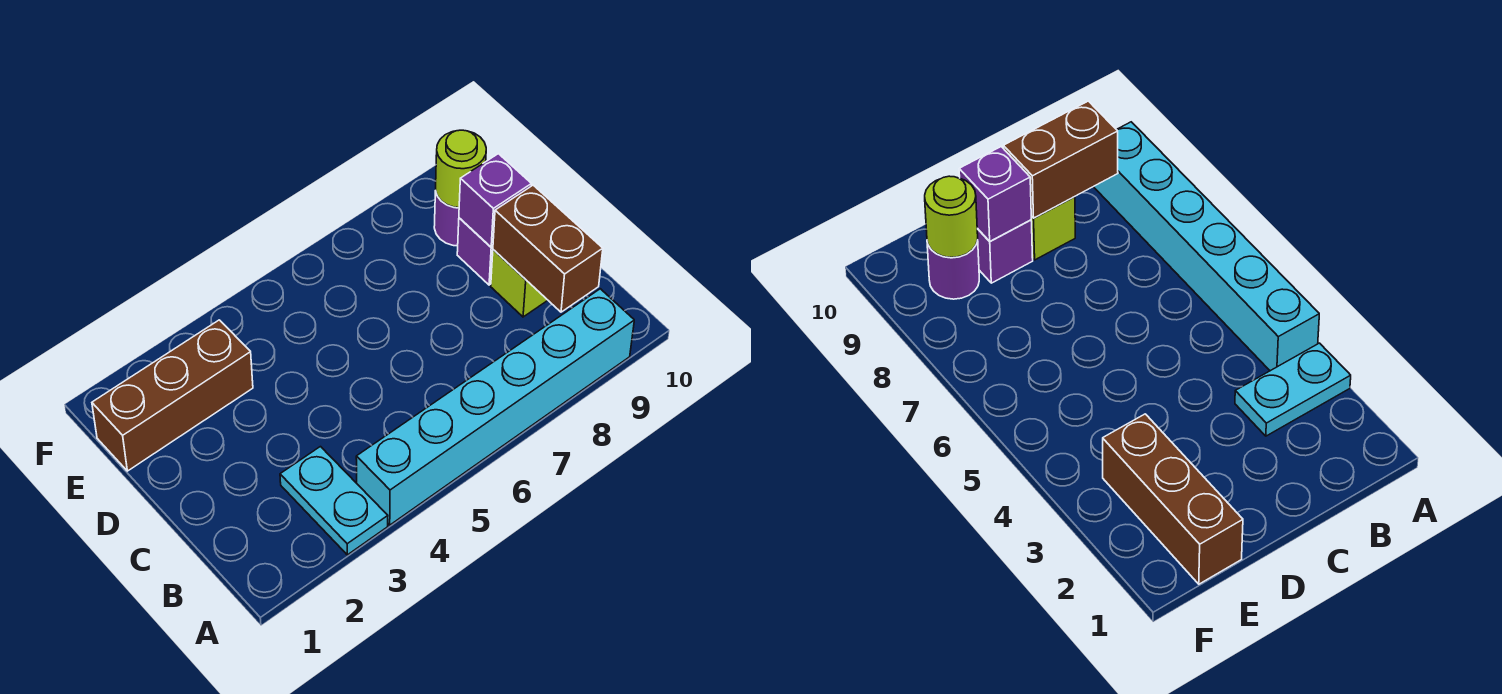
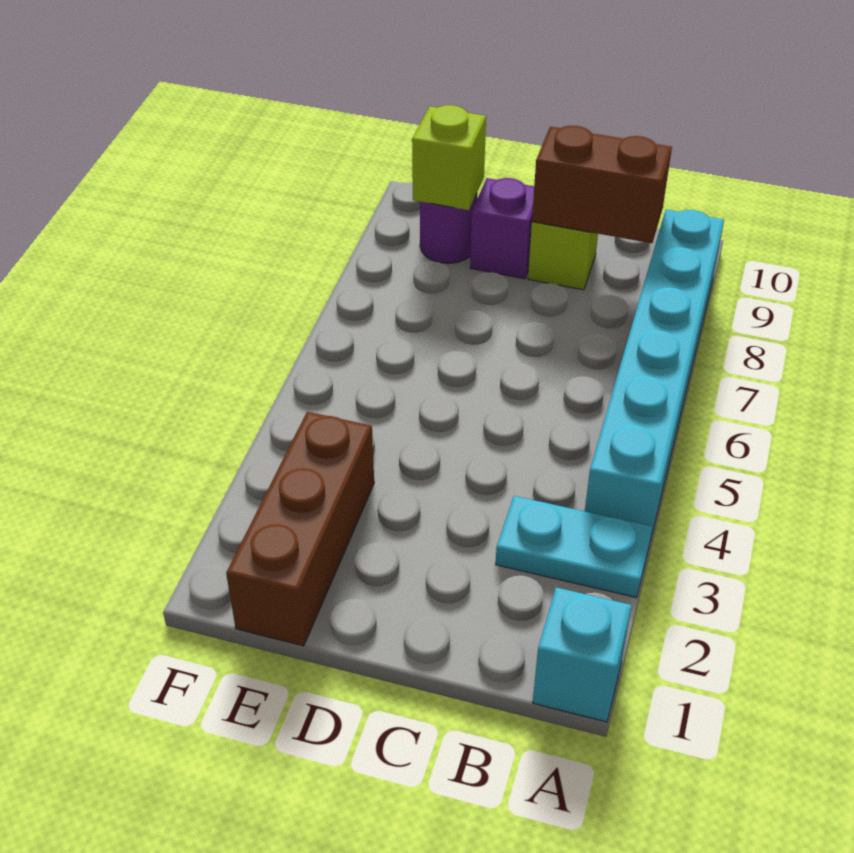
none -> cyan brick A1 level 1
purple brick D9 level 2 -> none
lime round brick E9 level 2 -> lime brick E9 level 2

